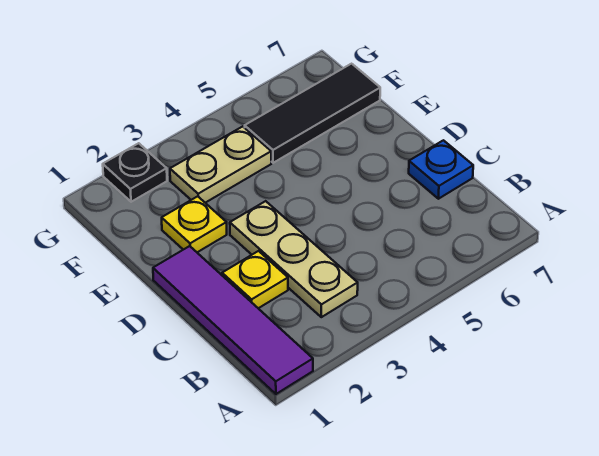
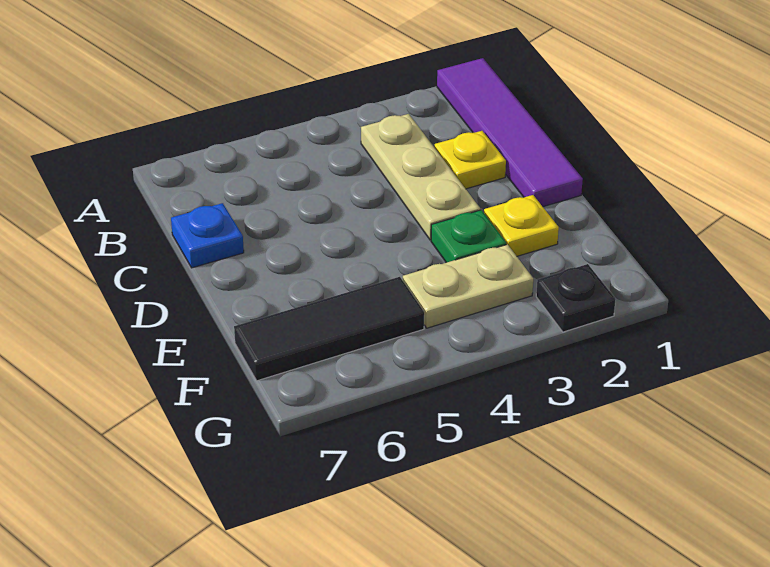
none -> green plate E3 level 1

